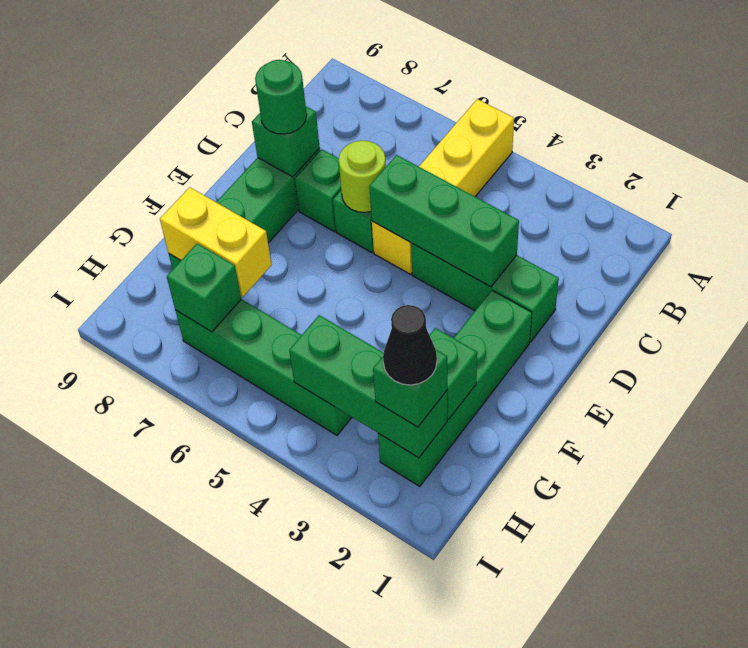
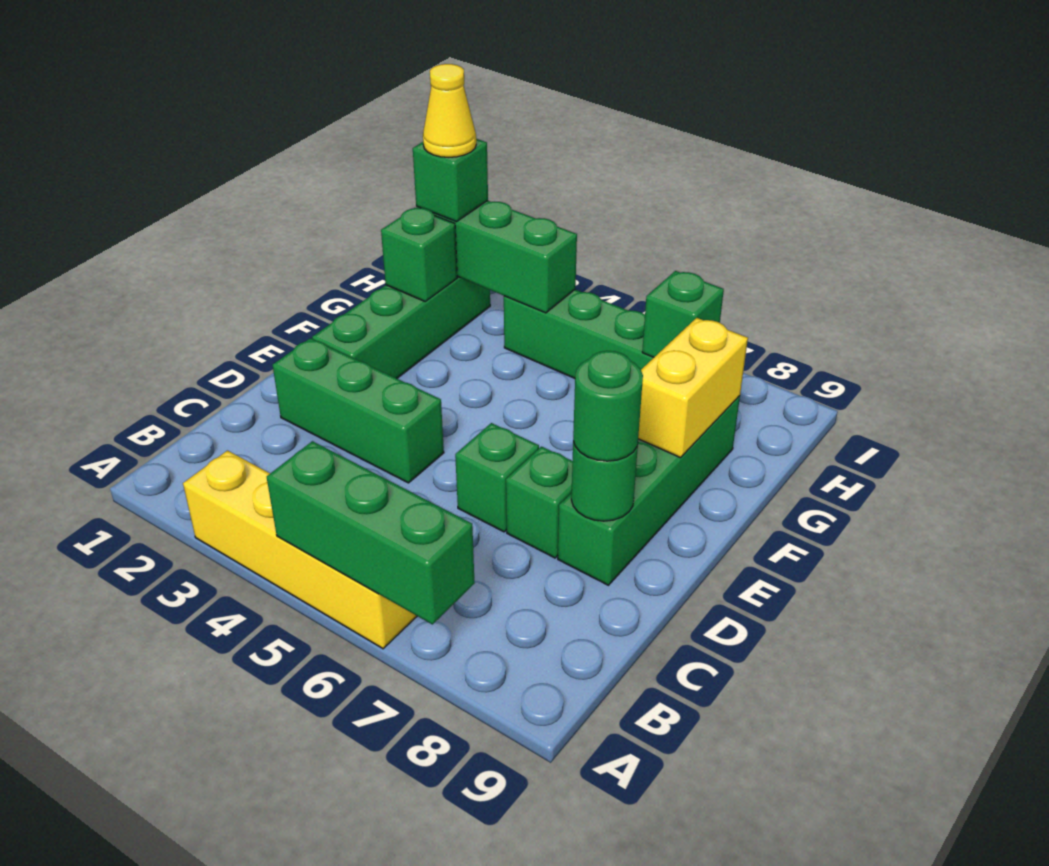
yellow brick A5:D5 level 1 -> yellow brick A3:A6 level 1
green brick D3:D5 level 2 -> green brick A5:A7 level 2
lime round brick D6 level 2 -> none
green brick D8 level 2 -> green round brick D8 level 2
yellow brick G7:G8 level 2 -> yellow brick F8:G8 level 2
black cone H2 level 4 -> yellow cone H2 level 4

